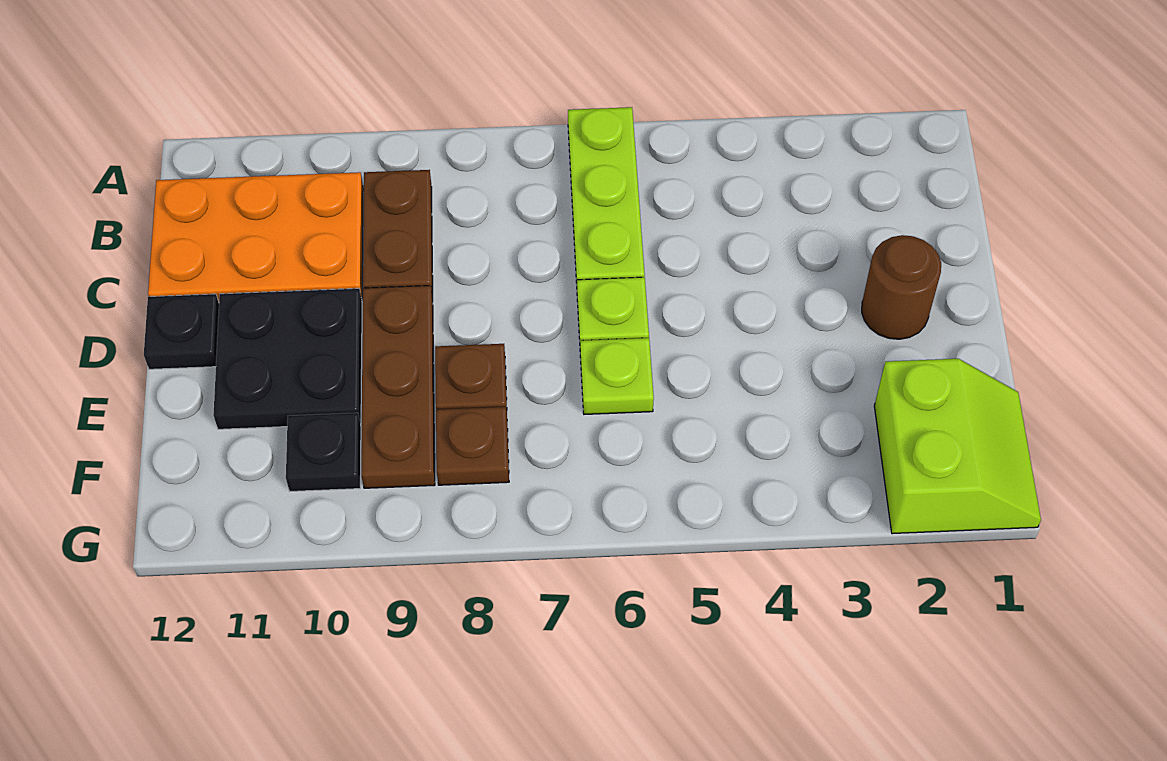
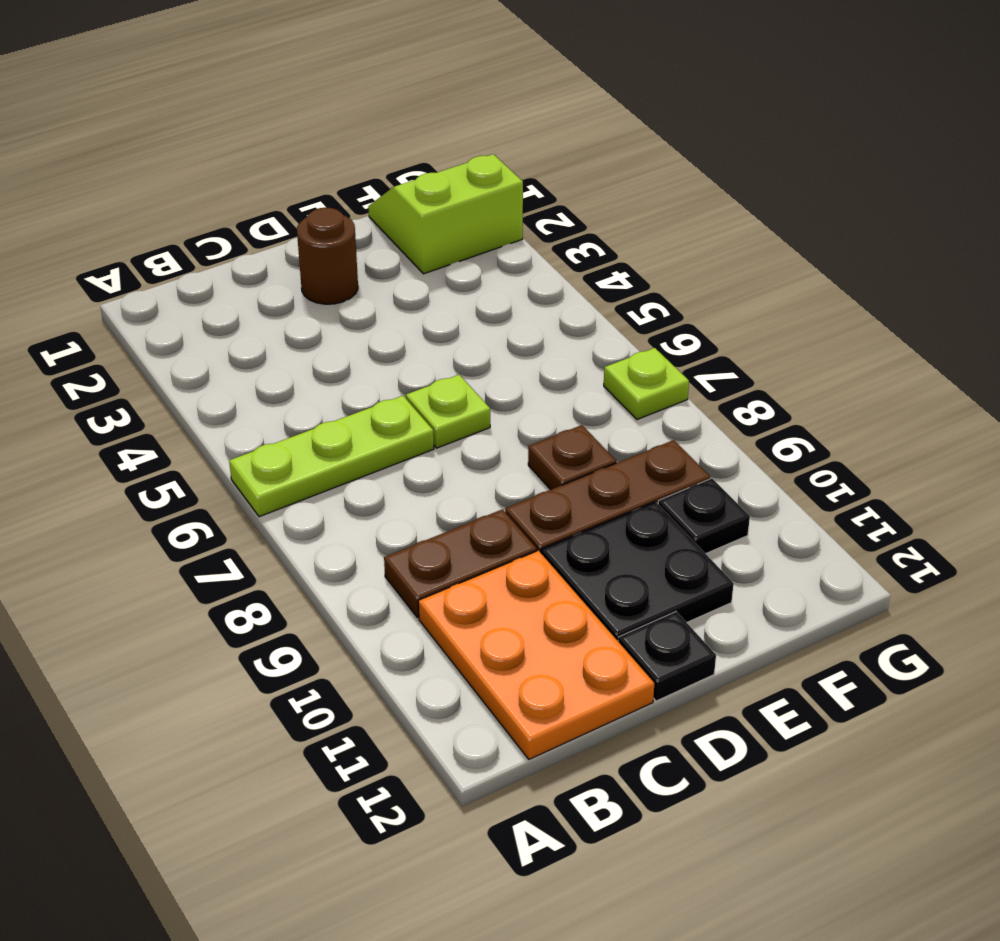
lime plate E6 level 1 -> lime plate G7 level 1
brown plate F8 level 1 -> none

